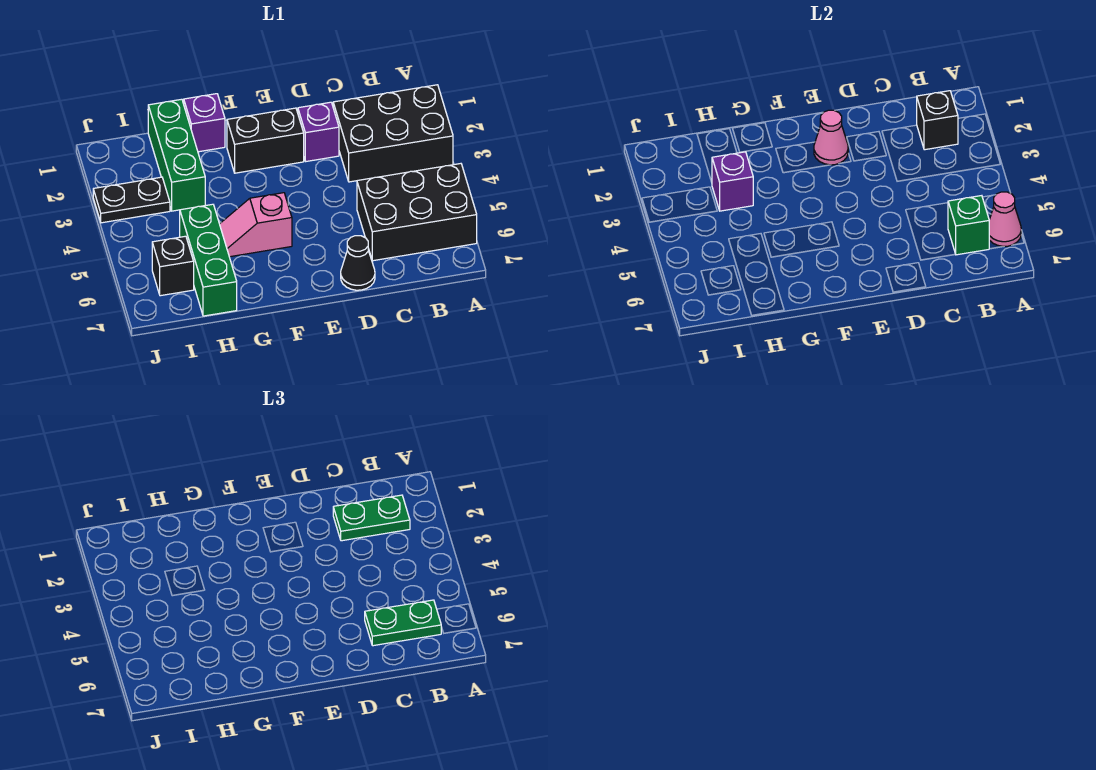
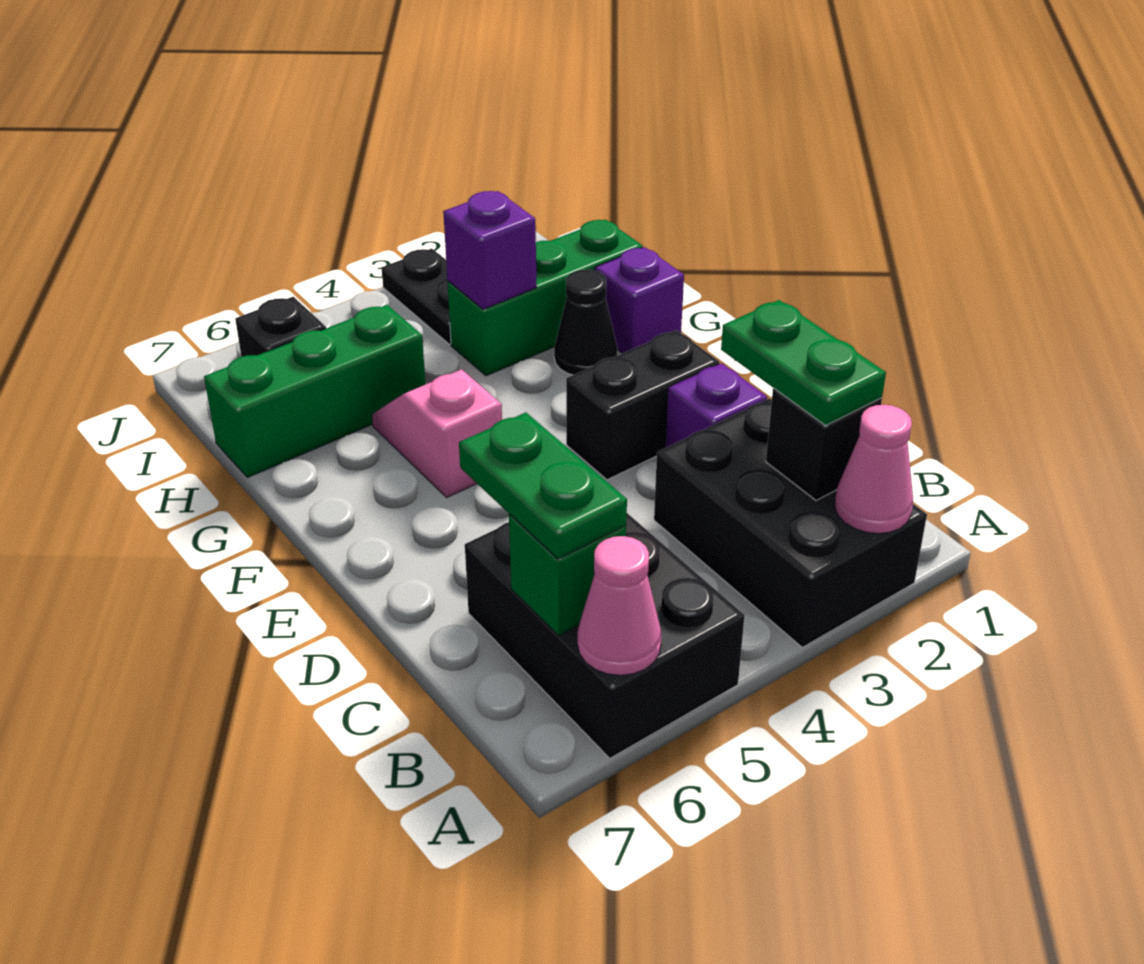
black cone D7 level 1 -> black cone G2 level 1
black brick E2:F2 level 1 -> black brick E2:E3 level 1
pink cone E2 level 2 -> pink cone A2 level 2

